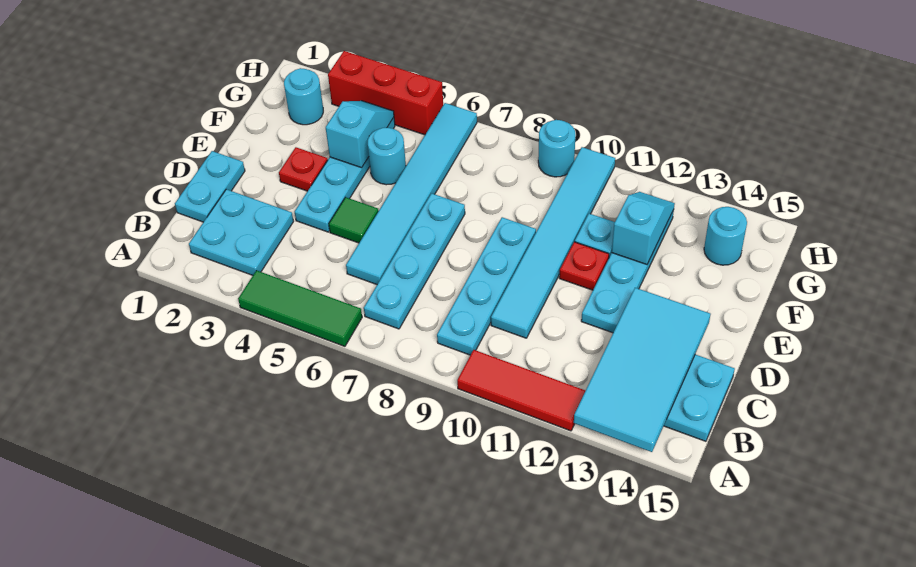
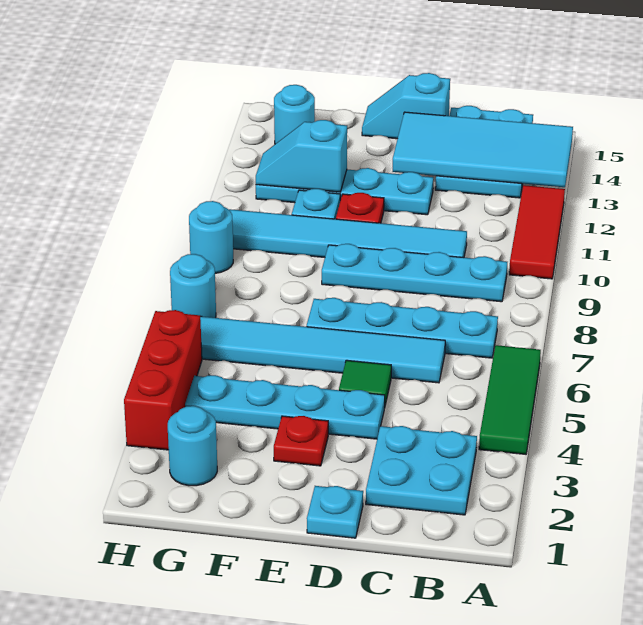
cyan plate C1:D1 level 1 -> cyan plate D1 level 1
cyan slope F4:G4 level 2 top F -> cyan slope D15:E15 level 1 top D
cyan round brick F5 level 1 -> cyan round brick H7 level 1

